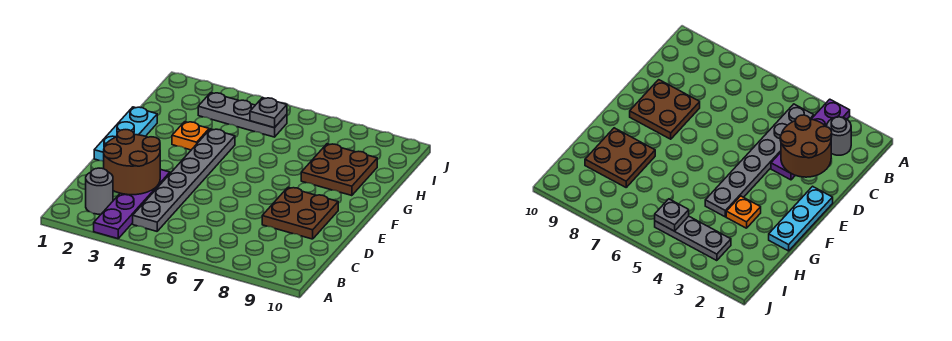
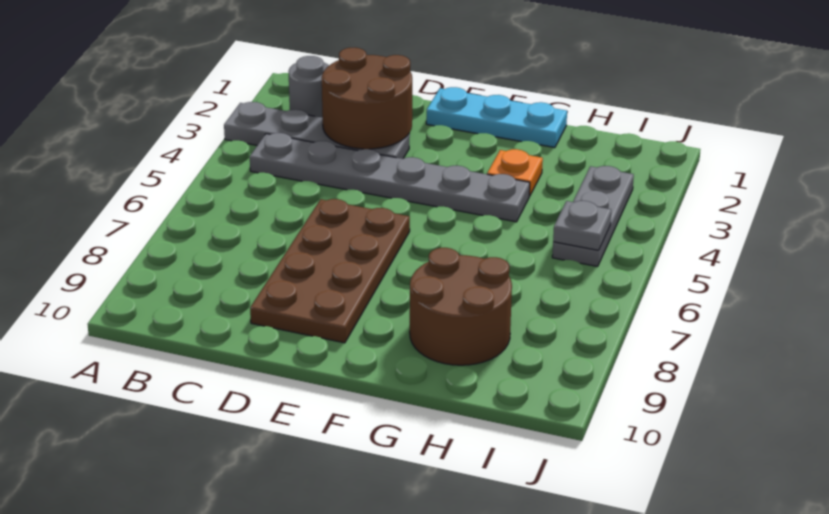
purple plate A3:D3 level 1 -> grey plate A3:D3 level 1
brown plate D8:E9 level 1 -> brown plate D6:E9 level 1
brown plate G8:H9 level 1 -> brown round brick G8:H9 level 1

